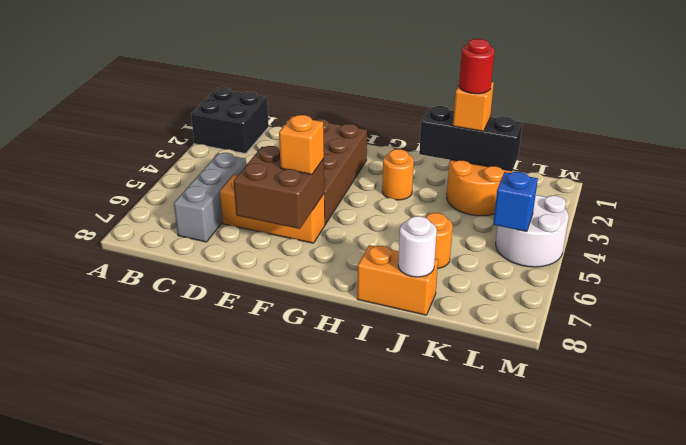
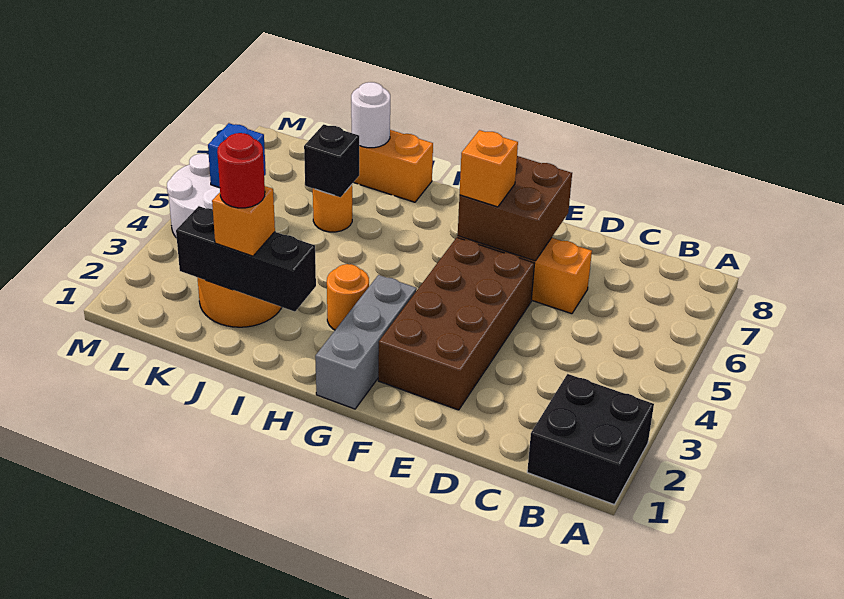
grey brick C5:C7 level 1 -> grey brick G1:G3 level 1
none -> black brick J6 level 2

